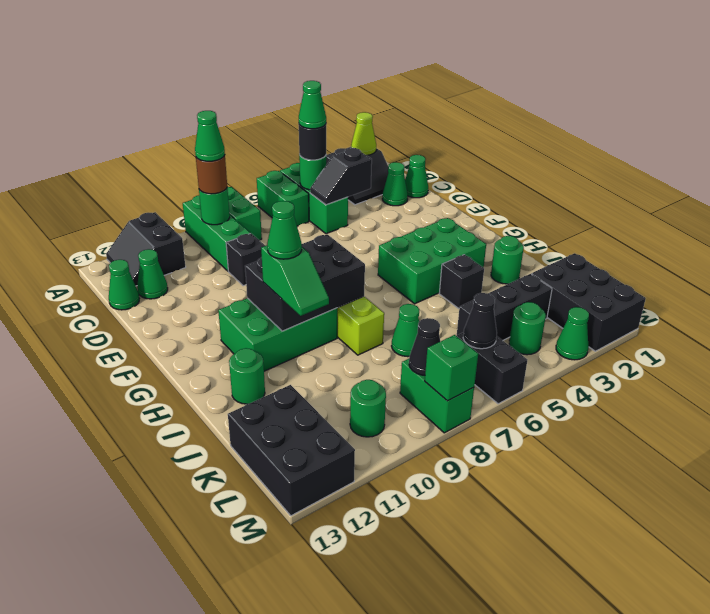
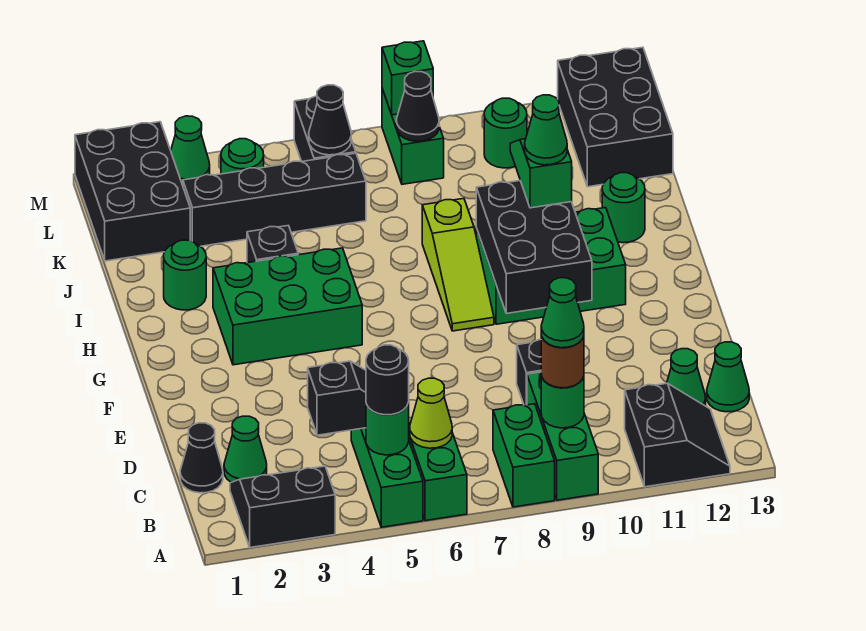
lime cone A2 level 2 -> lime cone B6 level 2
green cone B5 level 4 -> none
green cone C1 level 1 -> black cone C1 level 1
black brick G8:H10 level 2 -> black brick F9:H10 level 2
green cone J7 level 1 -> none
black brick K3:K5 level 1 -> black brick K3:K6 level 1

